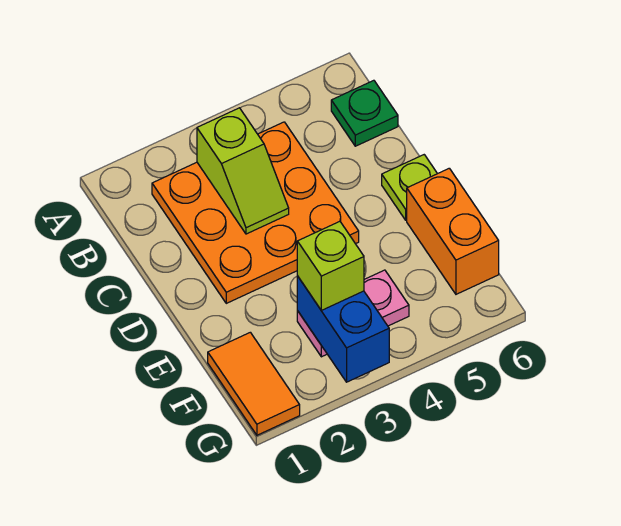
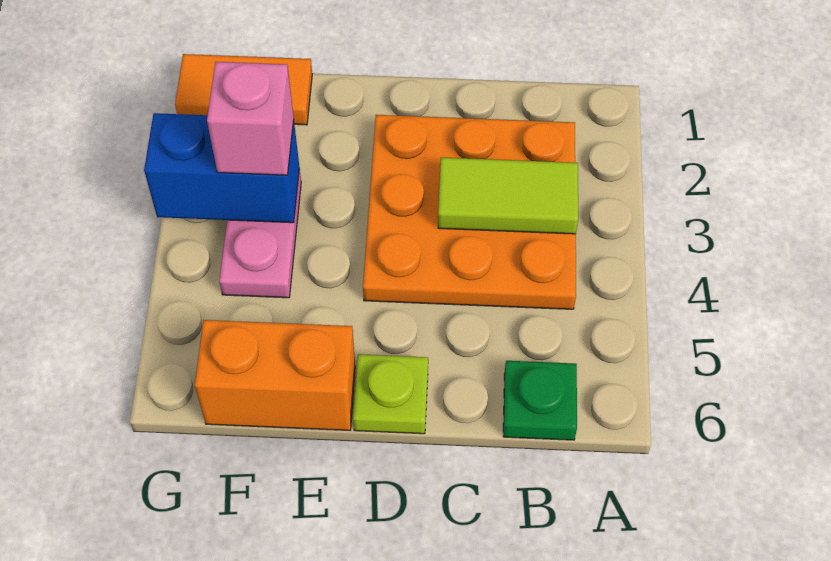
lime slope B3:C3 level 2 top B -> lime tile B3:C3 level 2
lime brick F3 level 3 -> pink brick F3 level 3

